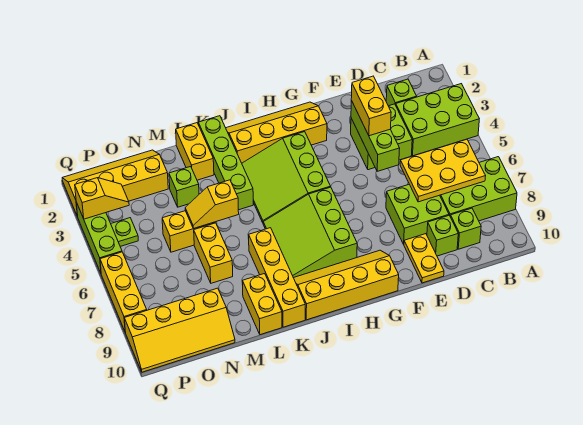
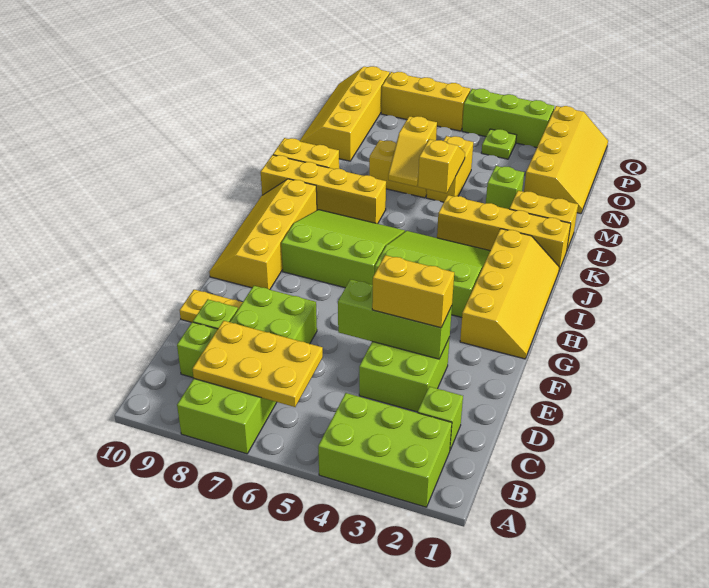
lime brick A3:C4 level 1 -> lime brick A2:B4 level 1
yellow plate B6:D7 level 2 -> yellow plate B6:C8 level 2
yellow slope G9:J10 level 1 top 10 -> yellow slope G9:J10 level 1 top 9
lime brick K1:K4 level 1 -> yellow brick K1:K4 level 1
yellow slope P3:Q3 level 2 top Q -> yellow slope L6:M6 level 2 top M

